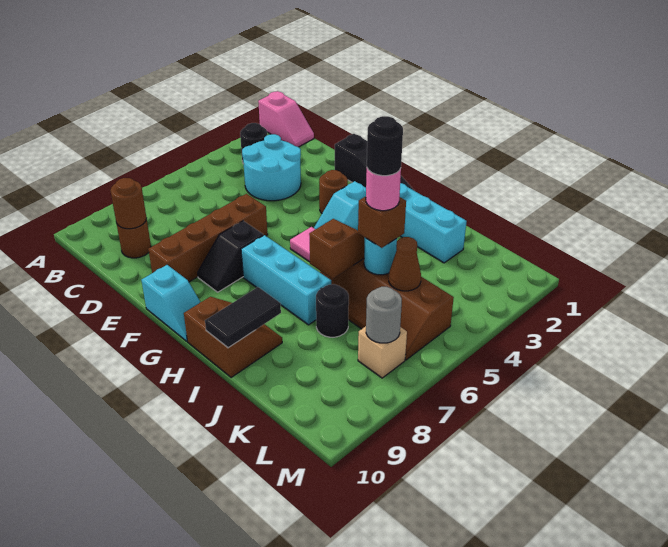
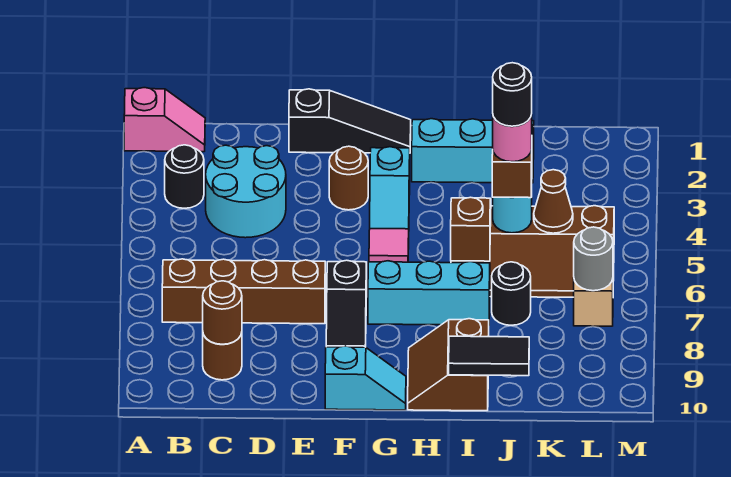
brown brick E6:E9 level 1 -> brown brick B7:E7 level 1
brown slope H9:I10 level 1 top 10 -> brown slope H9:I10 level 1 top I
black tile I9:I10 level 2 -> black tile I10:J10 level 2

